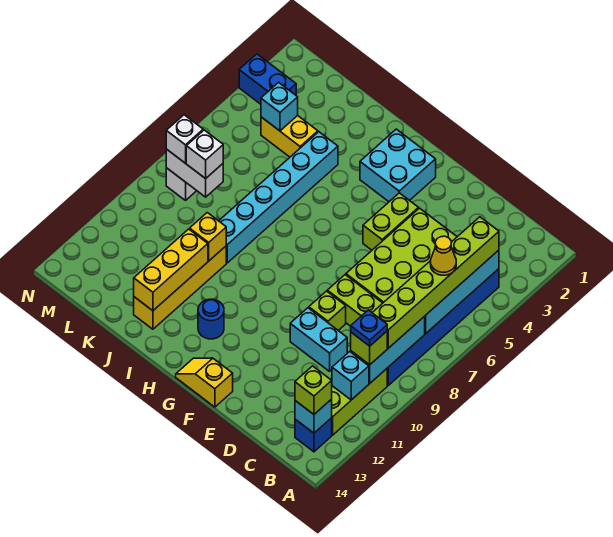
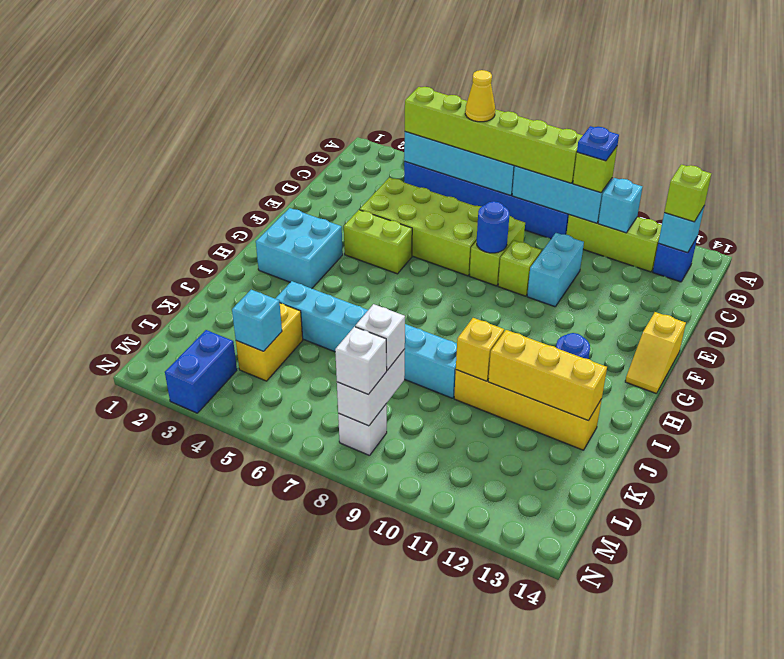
none -> blue round brick E8 level 2

